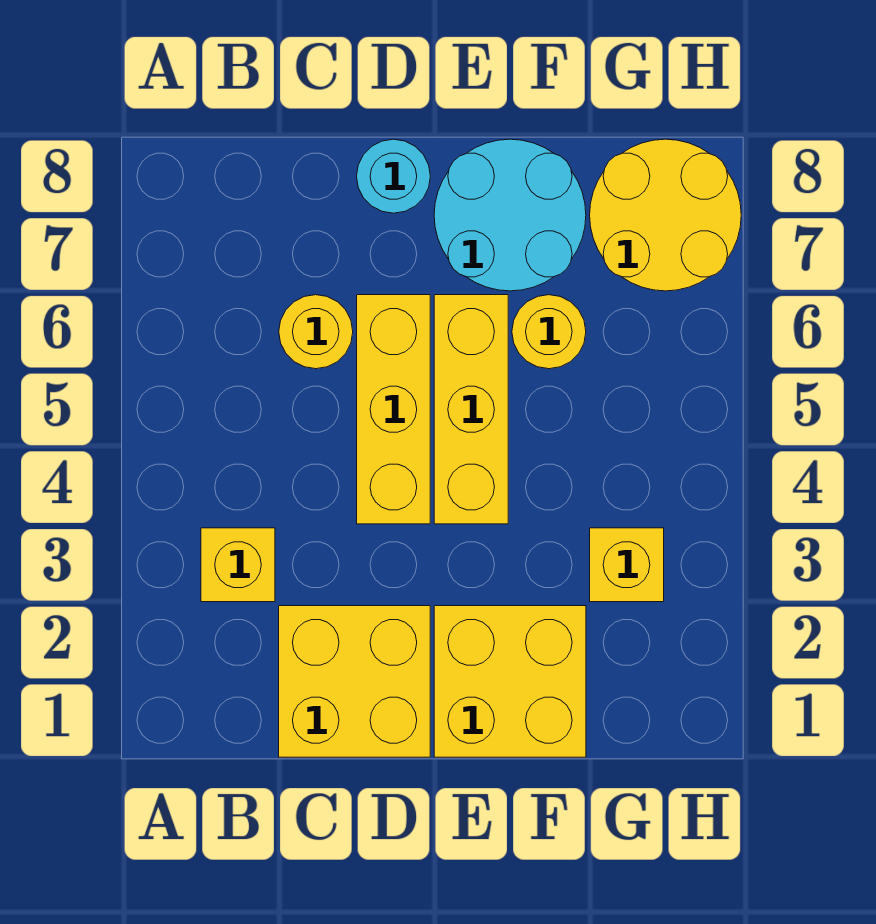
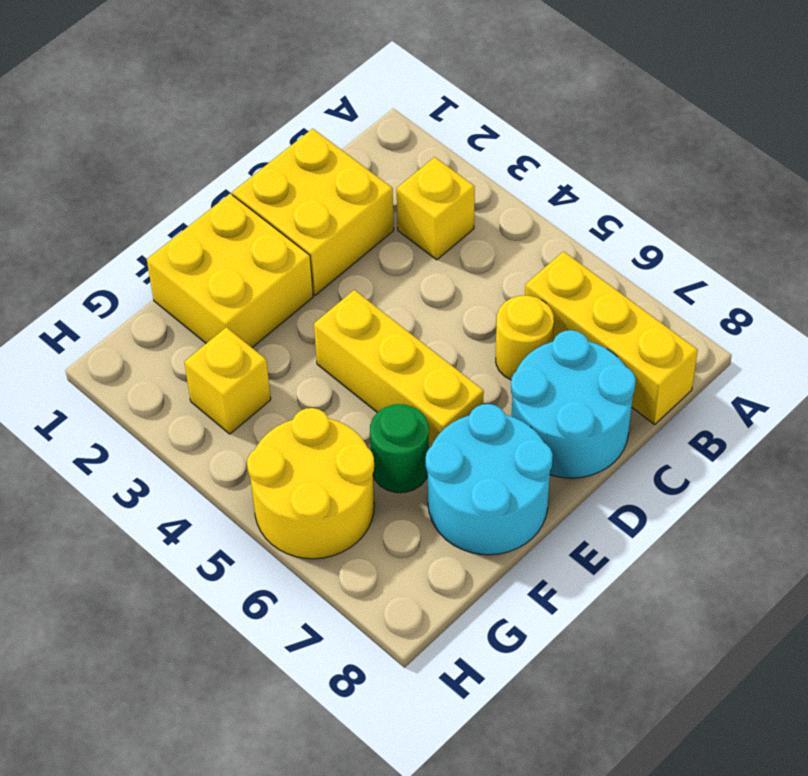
yellow brick D4:D6 level 1 -> yellow brick B6:B8 level 1
cyan round brick D8 level 1 -> cyan round brick C7:D8 level 1
yellow round brick F6 level 1 -> green round brick F6 level 1
yellow round brick G7:H8 level 1 -> yellow round brick G5:H6 level 1

